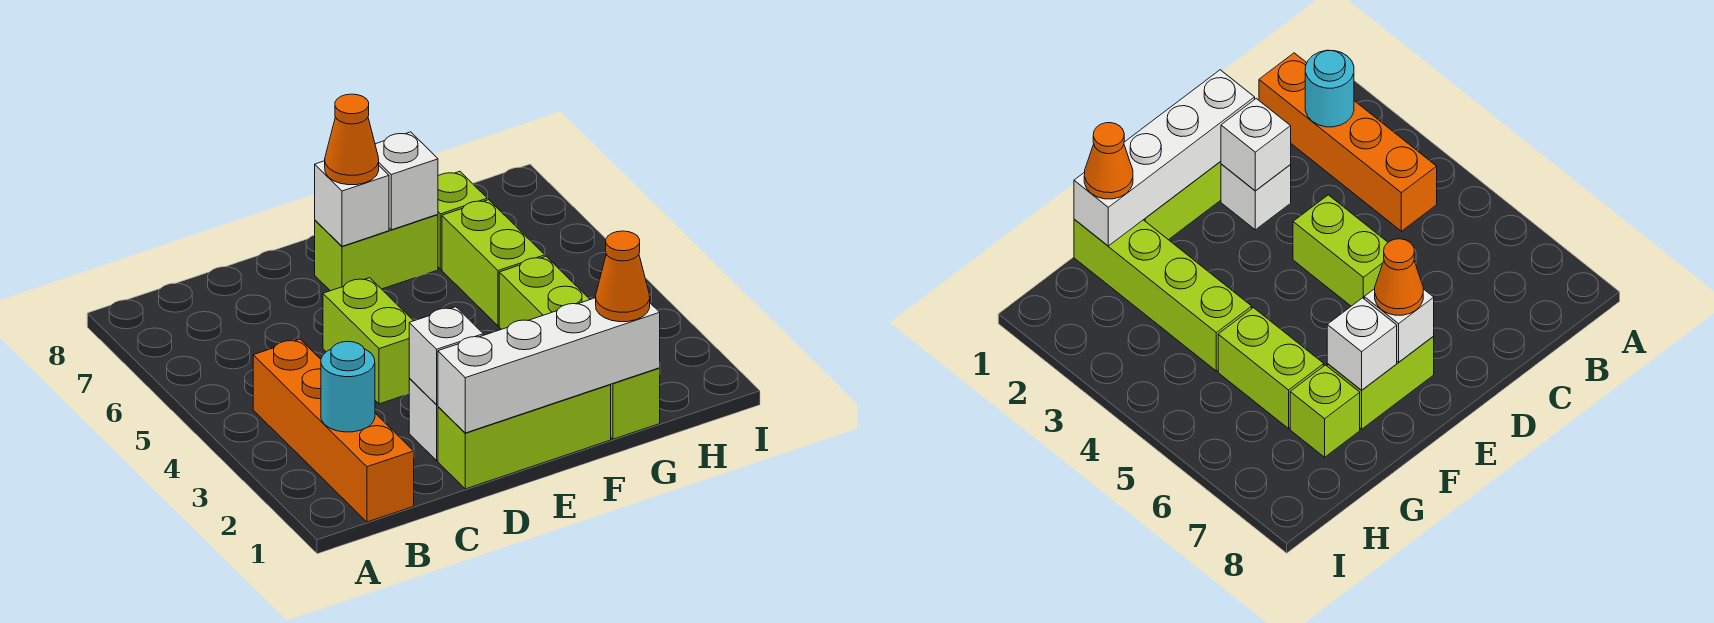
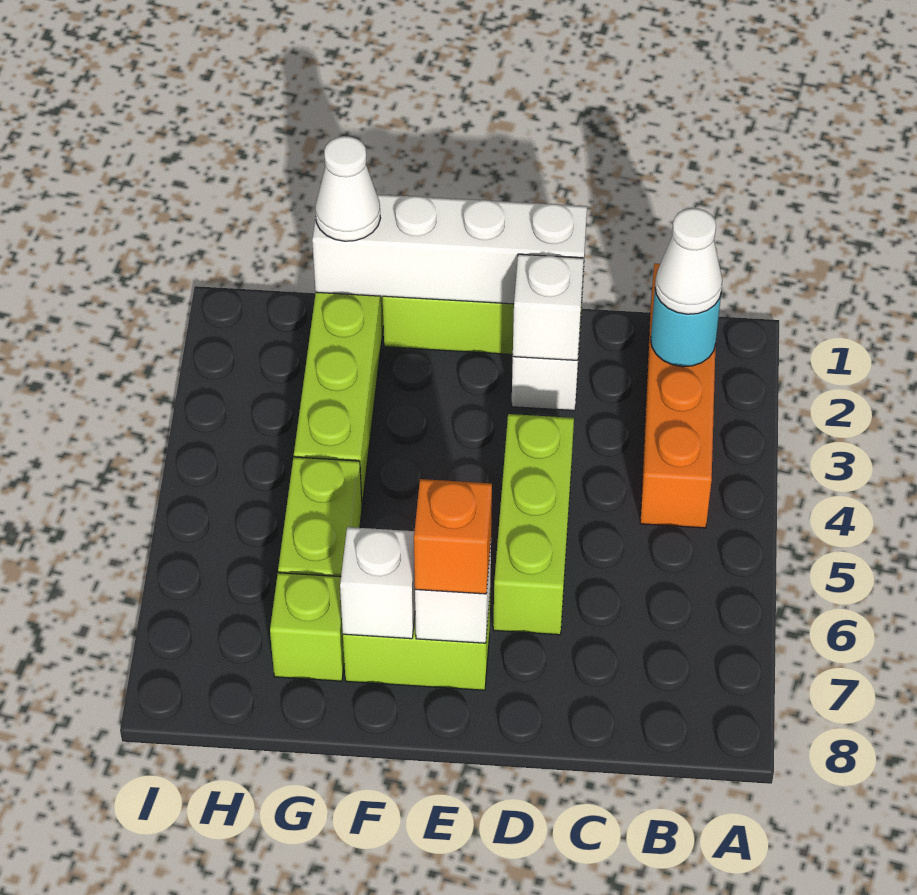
none -> white cone B2 level 3
lime brick D4:D5 level 1 -> lime brick D4:D6 level 1
orange cone E7 level 3 -> orange brick E7 level 3
orange cone G1 level 3 -> white cone G1 level 3

